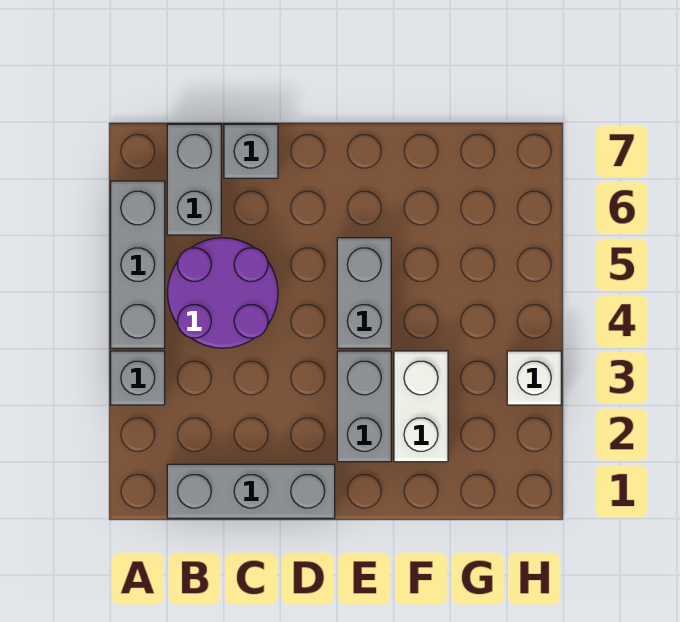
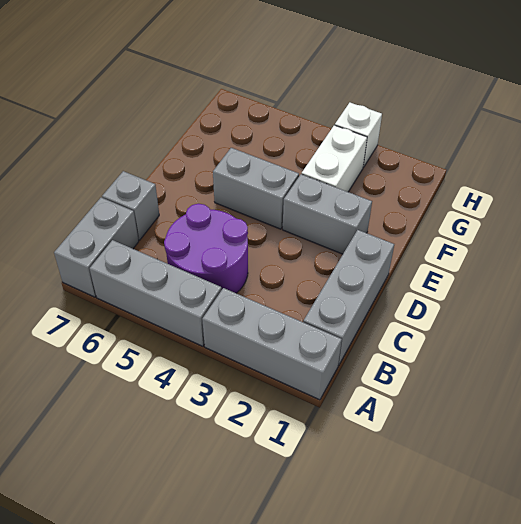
grey brick A3 level 1 -> grey brick A1:A3 level 1
grey brick B6:B7 level 1 -> grey brick A7:B7 level 1
white brick F2:F3 level 1 -> white brick F3:G3 level 1

